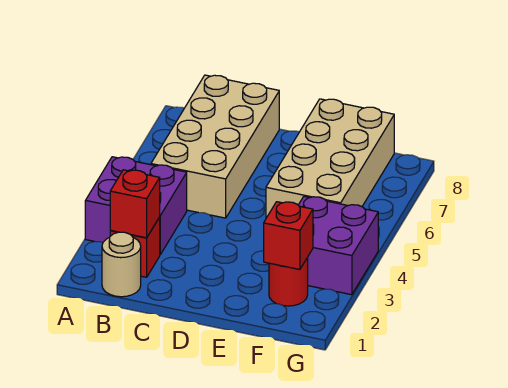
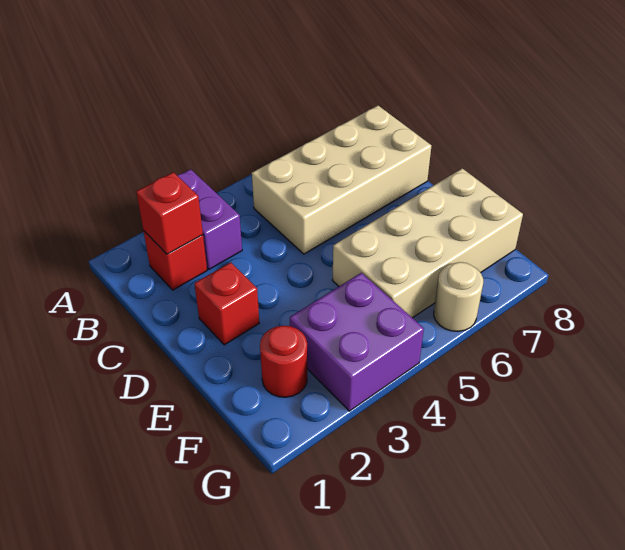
purple brick A3:B4 level 1 -> purple brick A3:B3 level 1
tan round brick B1 level 1 -> tan round brick G6 level 1
red brick F2 level 2 -> red brick D2 level 1

